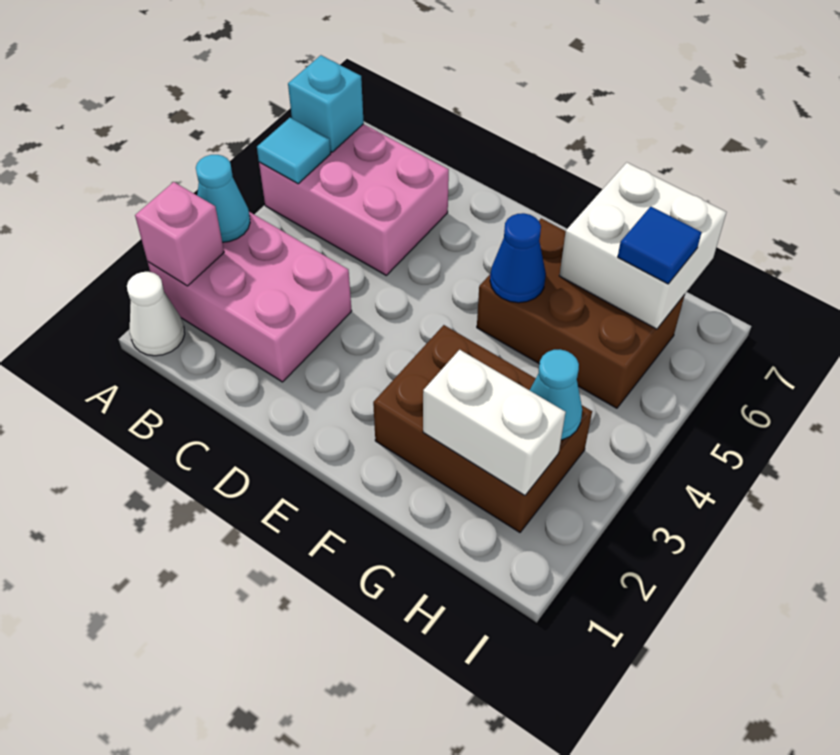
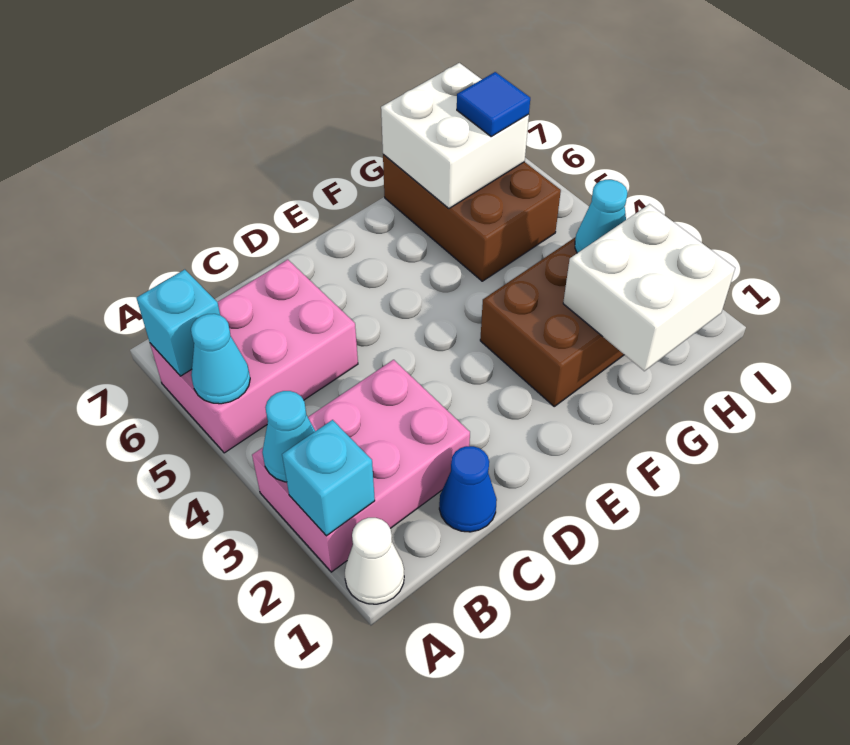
pink brick A2 level 2 -> cyan brick A2 level 2
cyan tile A5 level 2 -> cyan cone A5 level 2
brown brick F5:H6 level 1 -> brown brick G5:H7 level 1
blue cone F5 level 2 -> blue cone C1 level 1
white brick G2:H2 level 2 -> white brick G1:H2 level 2

